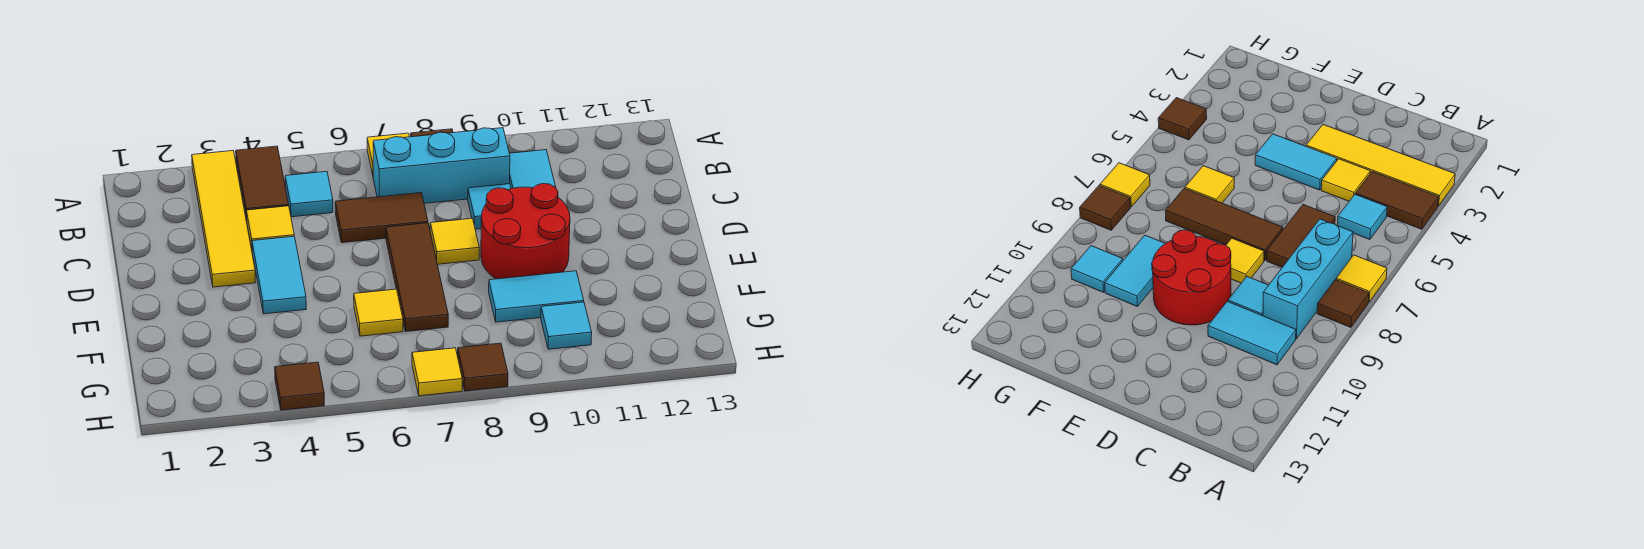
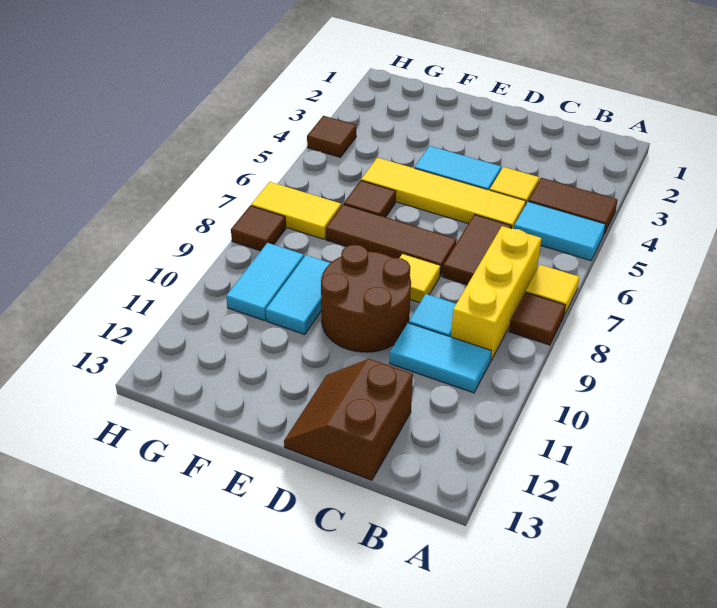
yellow tile A3:D3 level 1 -> yellow tile C5:F5 level 1
cyan tile B5 level 1 -> cyan tile A5:B5 level 1
cyan brick B7:B9 level 1 -> yellow brick B7:B9 level 1
none -> brown slope C12:D13 level 1 top C
red round brick D9:E10 level 1 -> brown round brick D9:E10 level 1
yellow tile F6 level 1 -> brown tile F6 level 1
cyan tile G10 level 1 -> cyan tile G9:G10 level 1
yellow tile H7 level 1 -> yellow tile G7:H7 level 1

